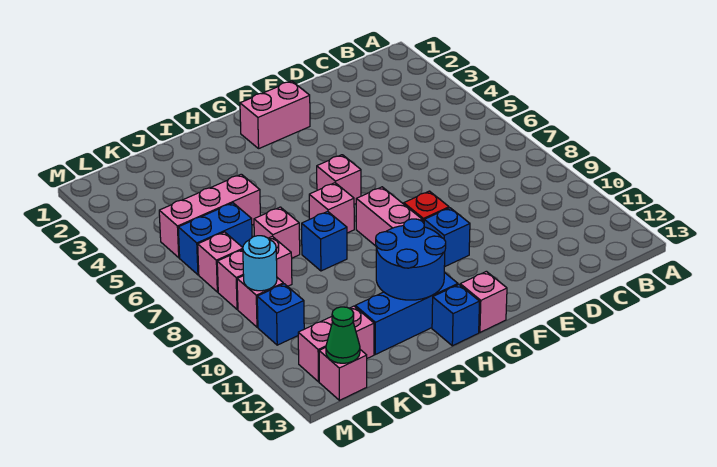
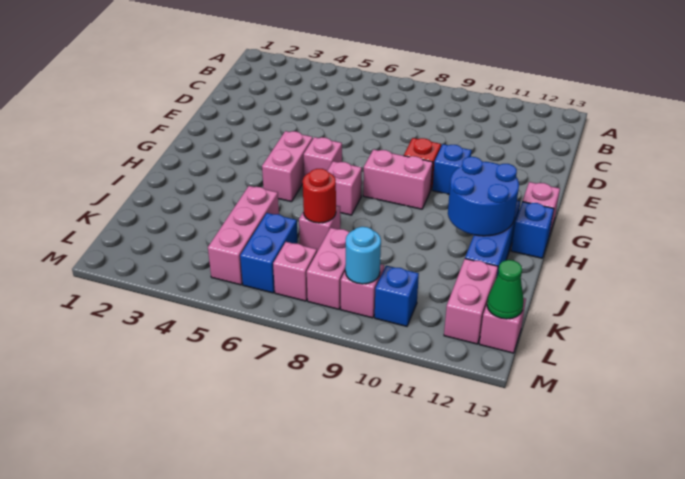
pink brick F2:G2 level 1 -> pink brick G5:H5 level 1
blue brick I8 level 1 -> none
none -> red round brick J7 level 2

